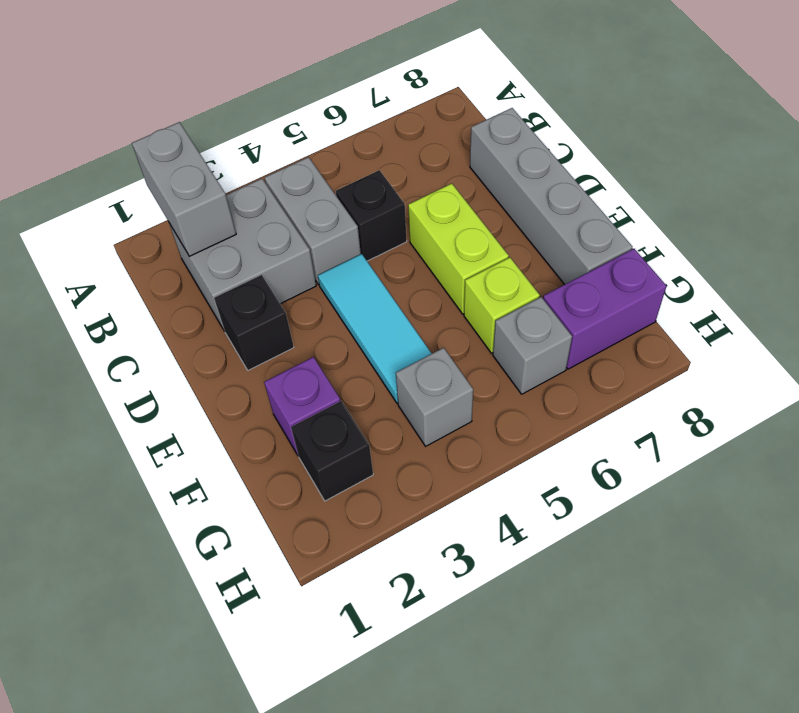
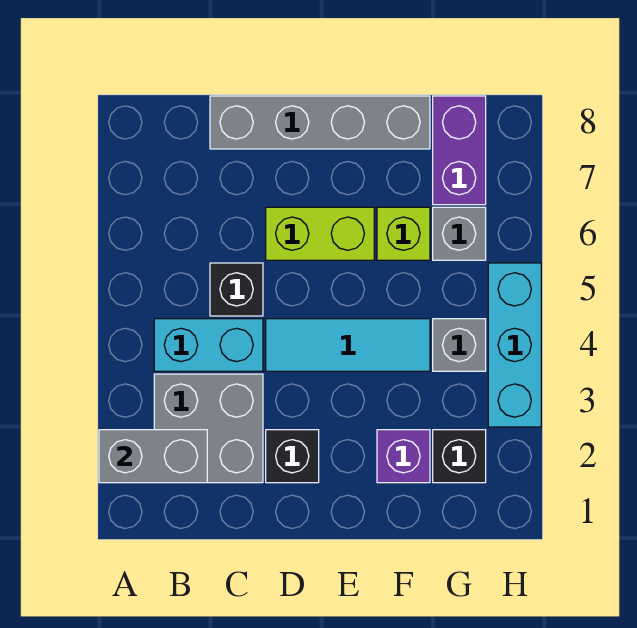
grey brick B4:C4 level 1 -> cyan brick B4:C4 level 1
none -> cyan brick H3:H5 level 1

